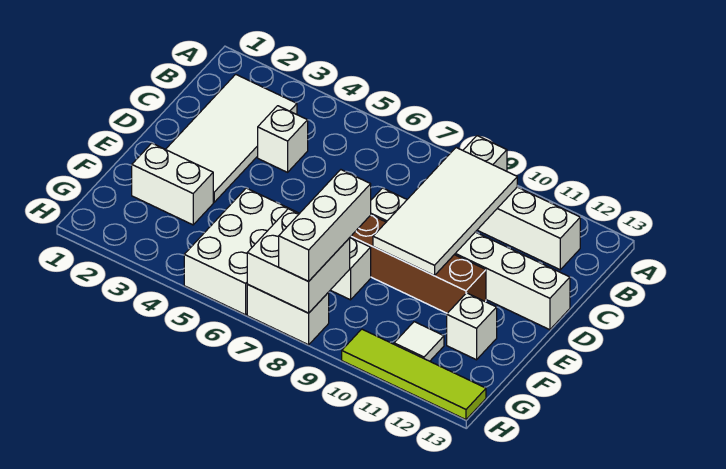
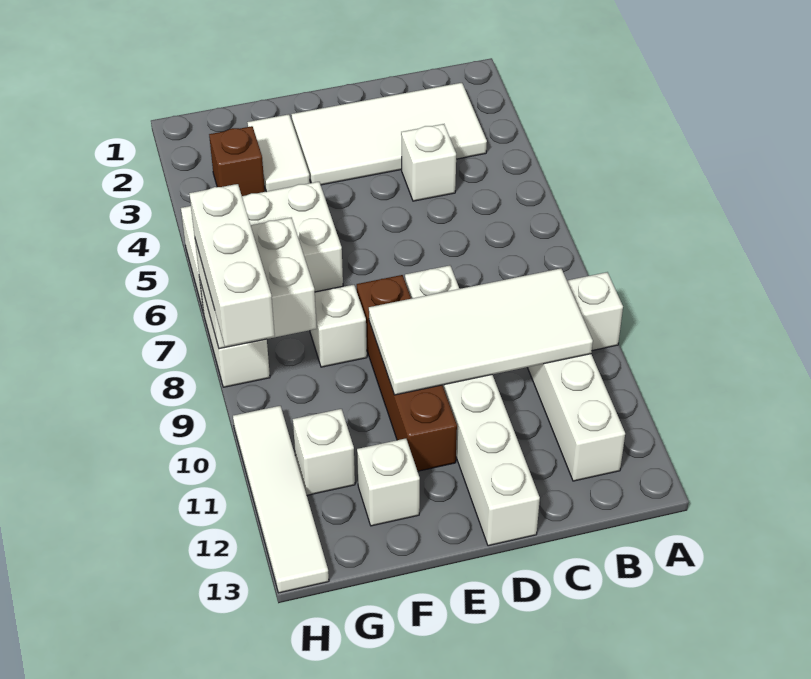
white brick F2:F3 level 1 -> white tile F2:F3 level 1
white brick F8:H8 level 3 -> white brick H7:H9 level 3
none -> brown brick G3 level 1
white tile G11 level 1 -> white brick G11 level 1
lime tile H10:H13 level 1 -> white tile H10:H13 level 1

